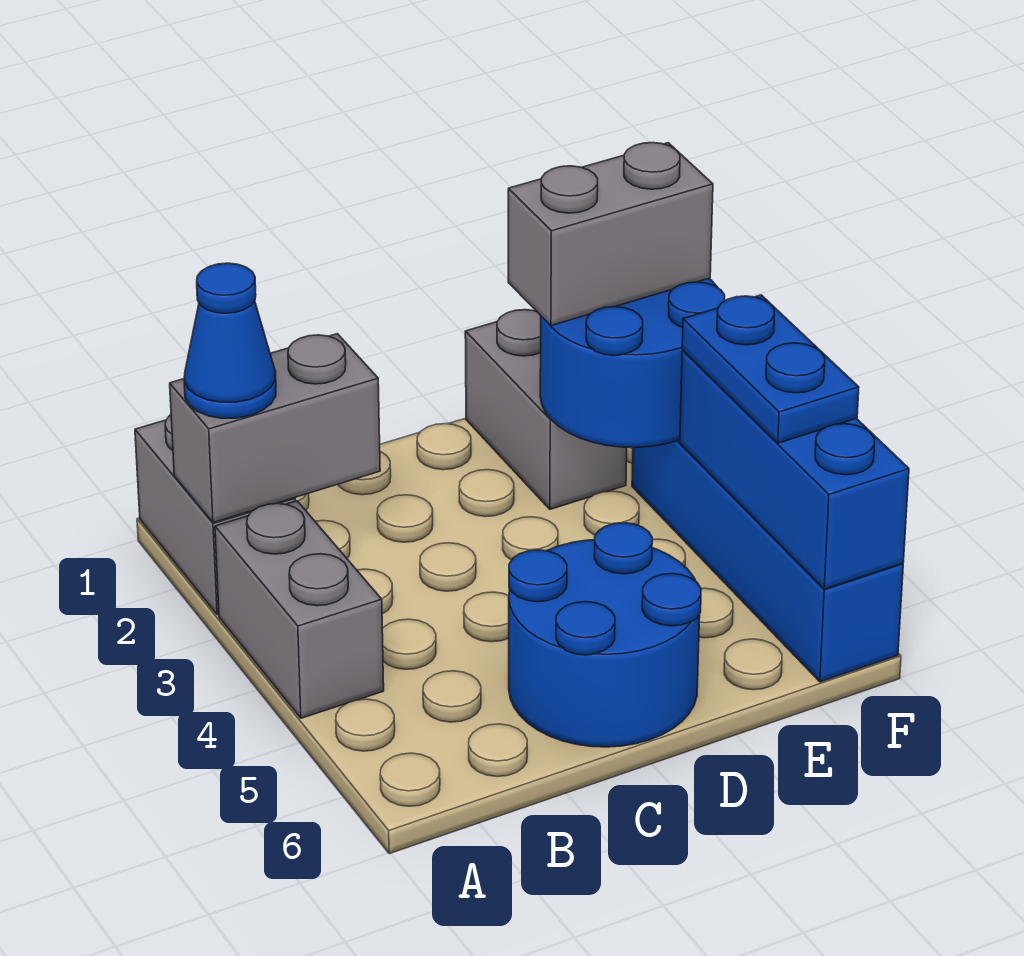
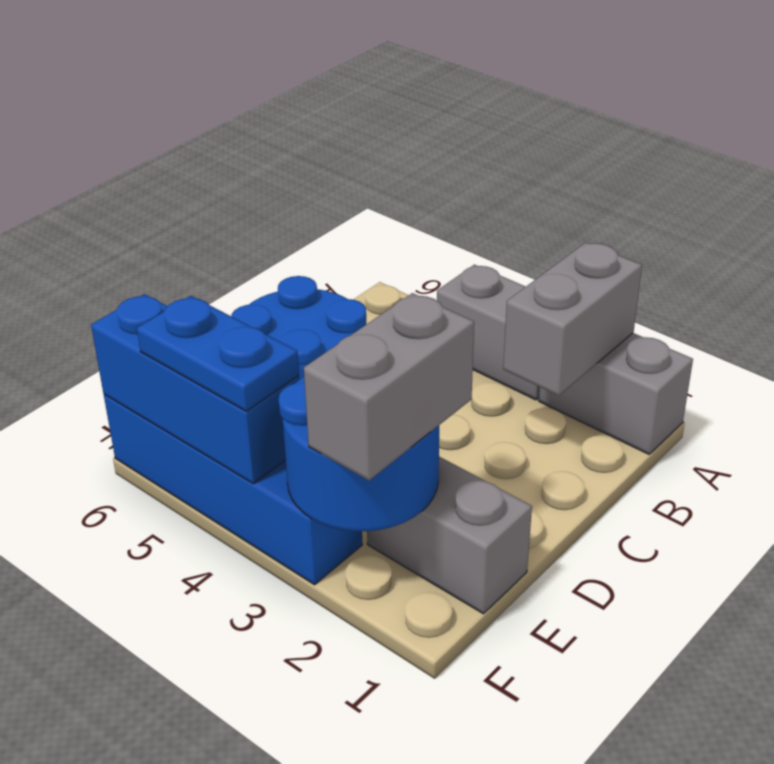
blue cone A2 level 3 -> none

